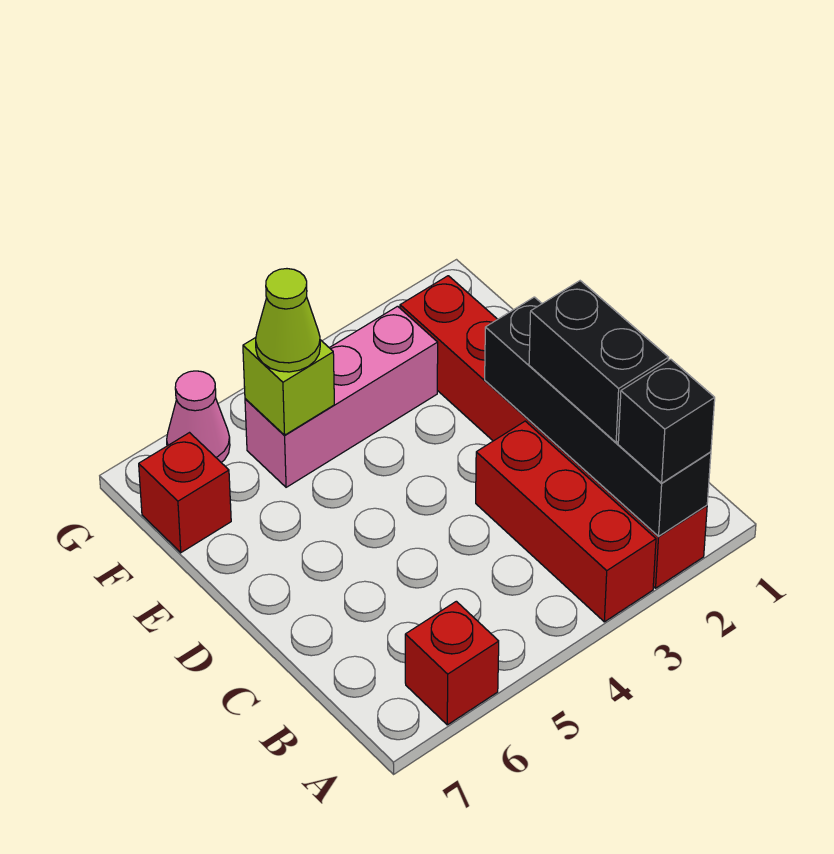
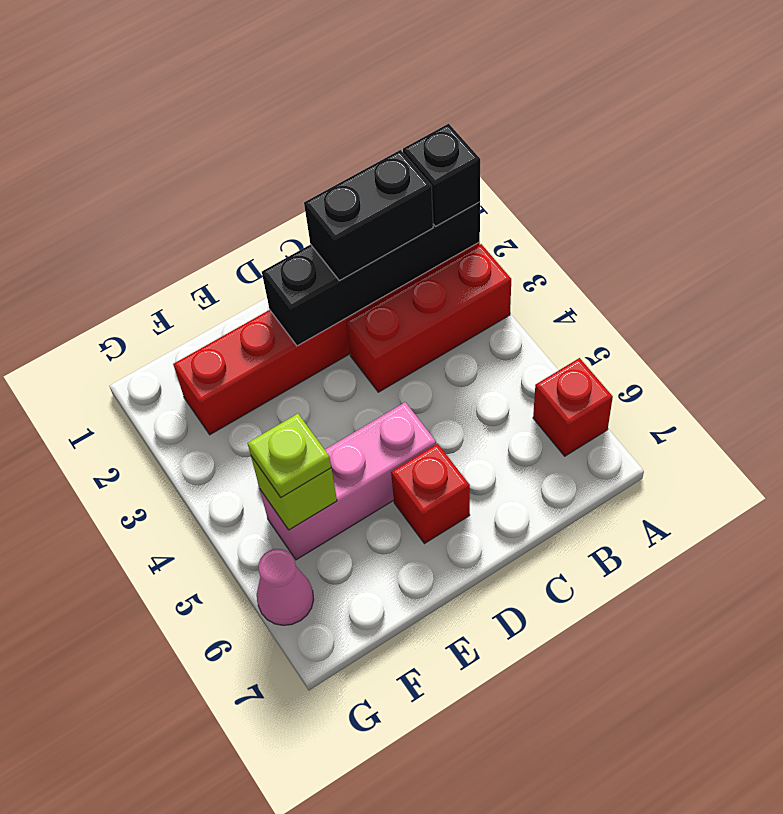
pink brick F3:F5 level 1 -> pink brick D5:F5 level 1
lime cone F5 level 3 -> lime plate F5 level 3
red brick F7 level 1 -> red brick D6 level 1

